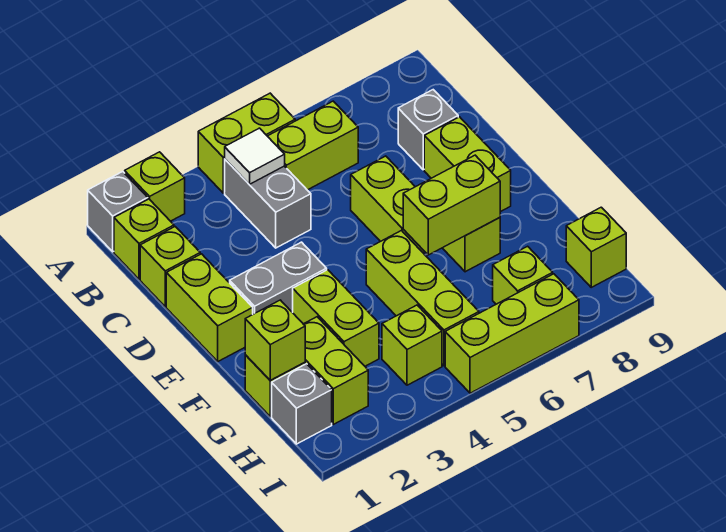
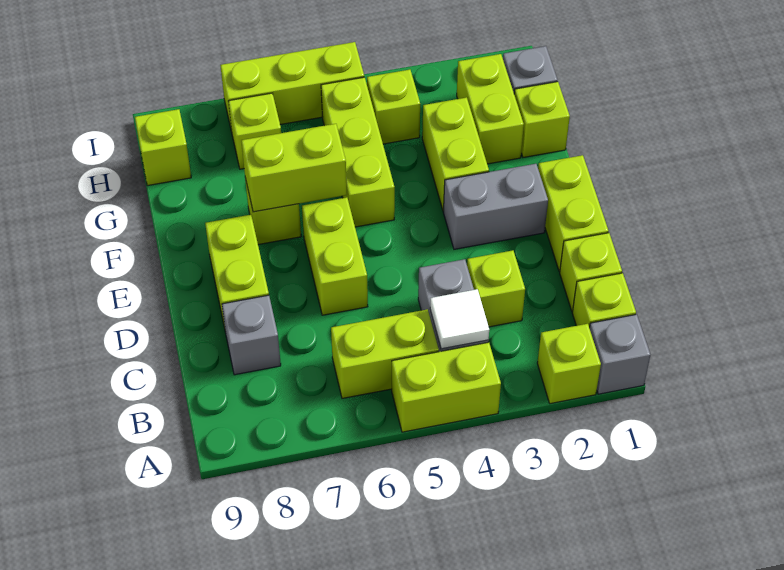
lime brick G1 level 2 -> lime brick C3 level 1

